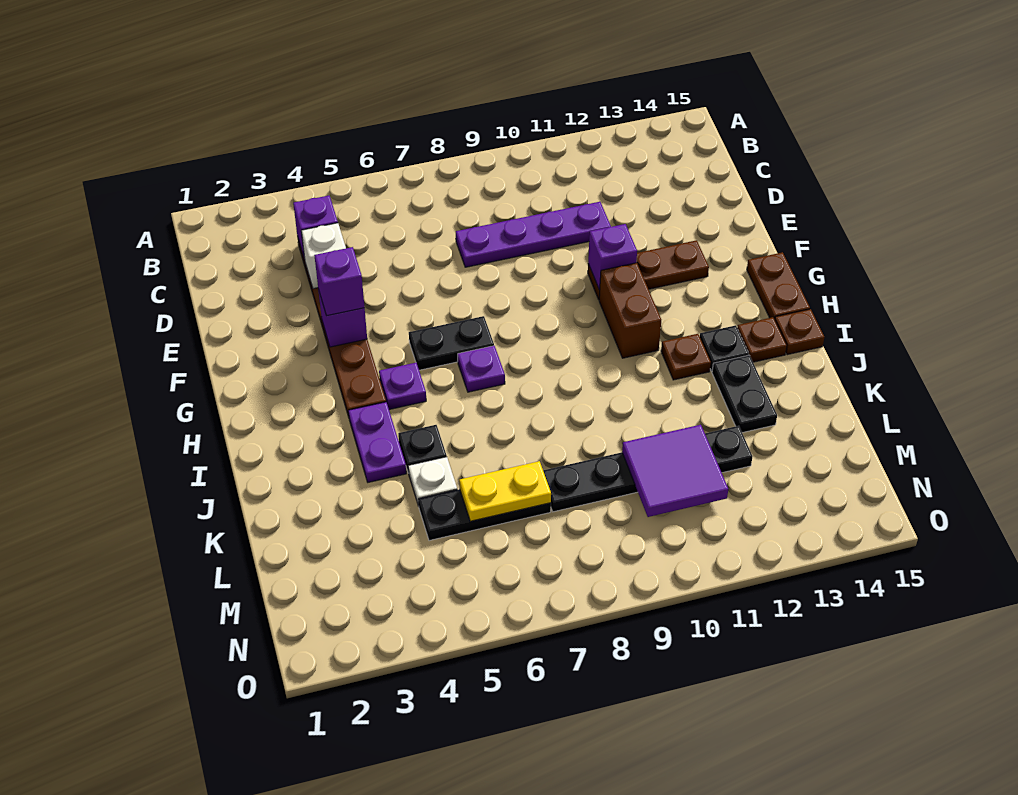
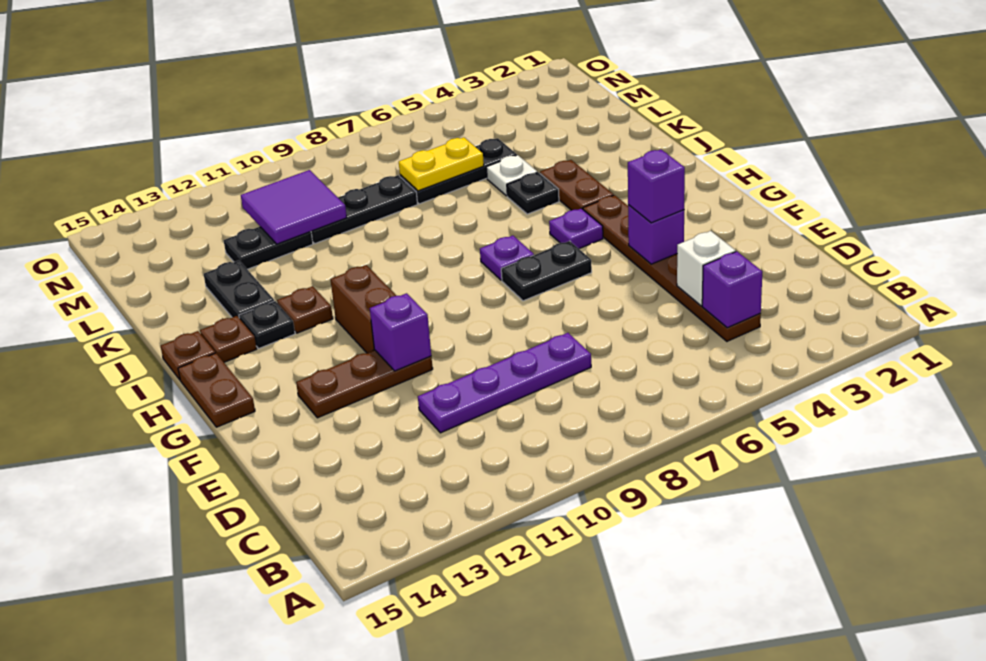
purple plate I4:J4 level 1 -> brown plate I4:J4 level 1

